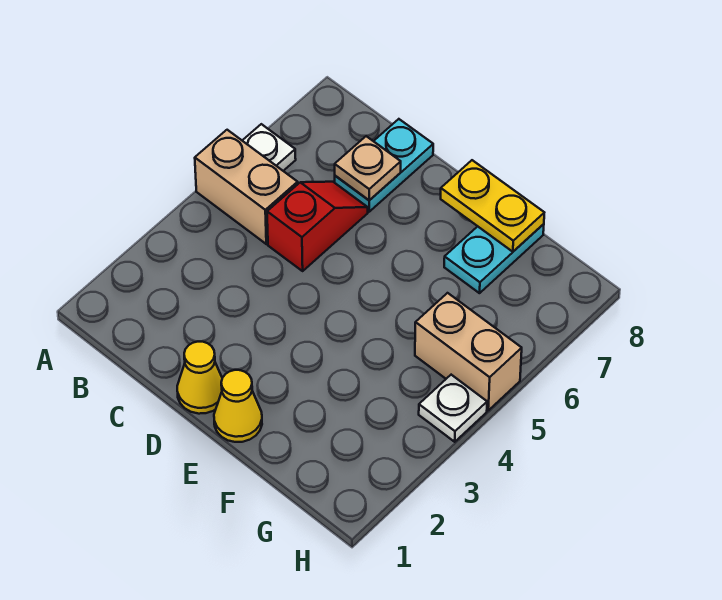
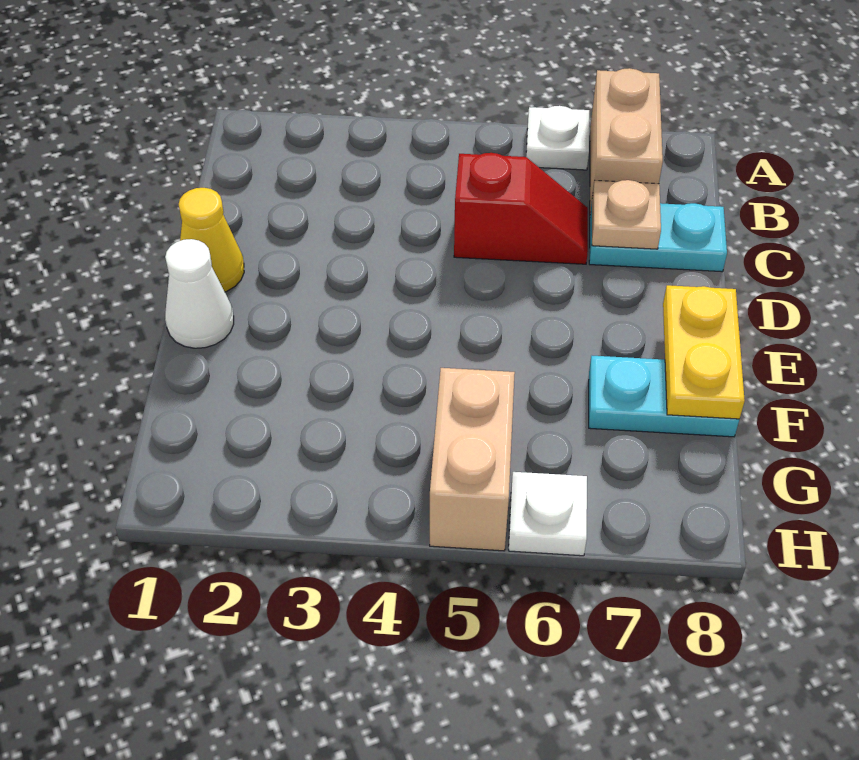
tan brick A5:B5 level 1 -> tan brick A7:B7 level 1
yellow cone E1 level 1 -> white cone E1 level 1
white plate H4 level 1 -> white plate H6 level 1

